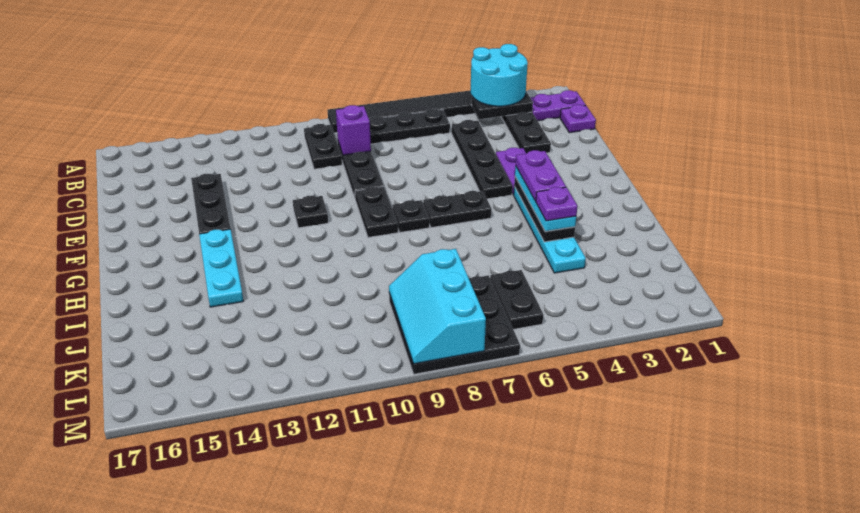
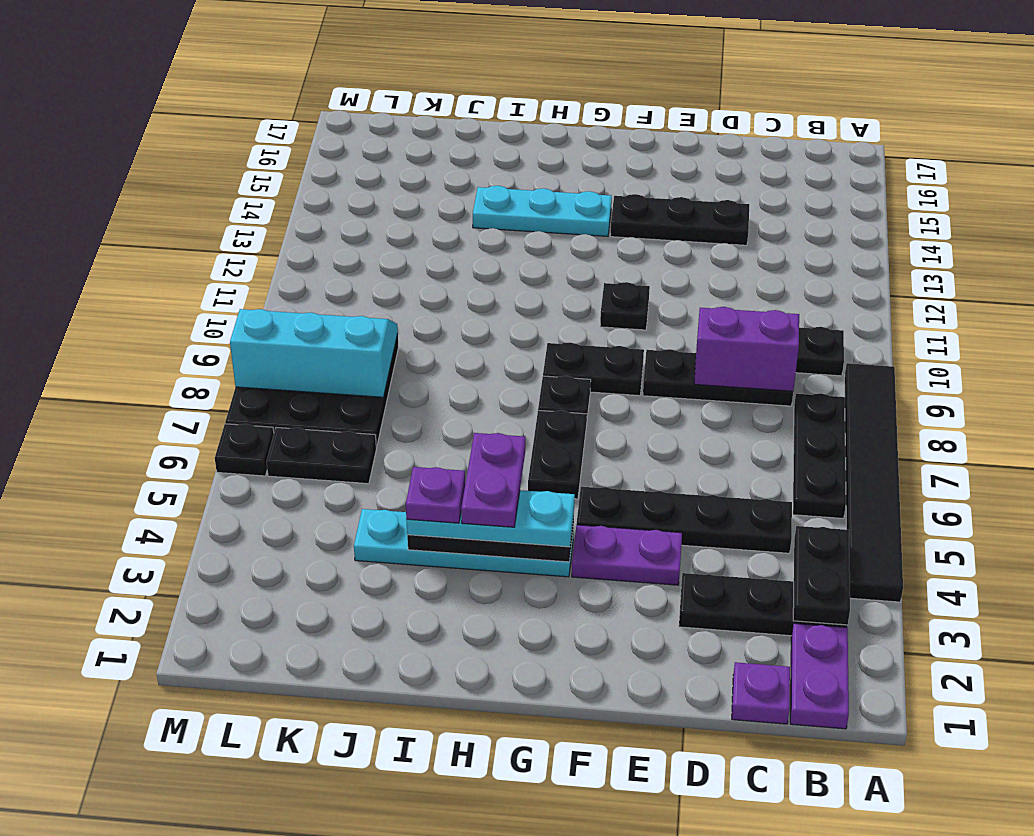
cyan round brick A3:B4 level 3 -> none
purple brick C9 level 2 -> purple brick C9:D9 level 2
purple plate G4:H4 level 4 -> purple plate H4:H5 level 4
none -> black plate M6 level 1

